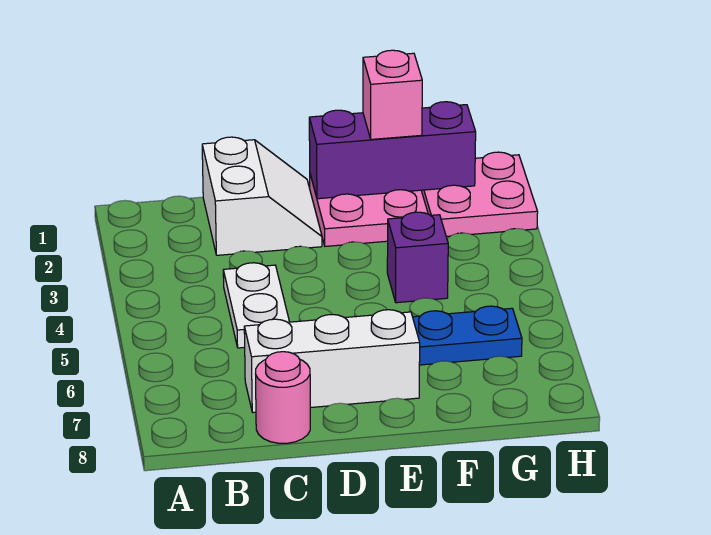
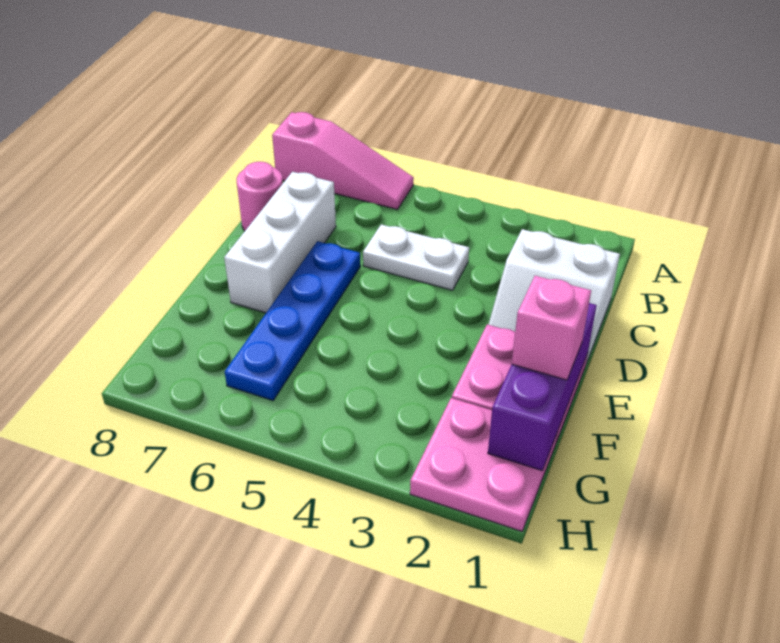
none -> pink slope A6:A8 level 1 top 8
purple brick F4 level 1 -> none

